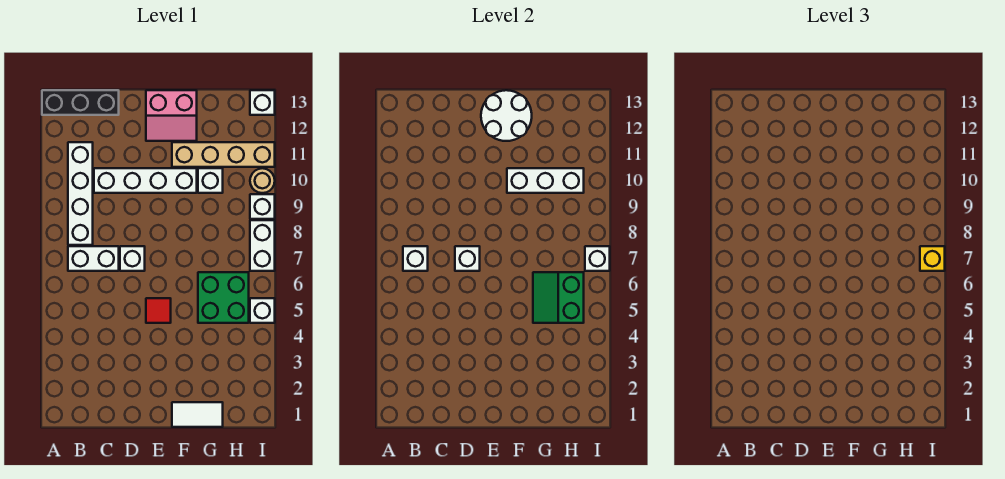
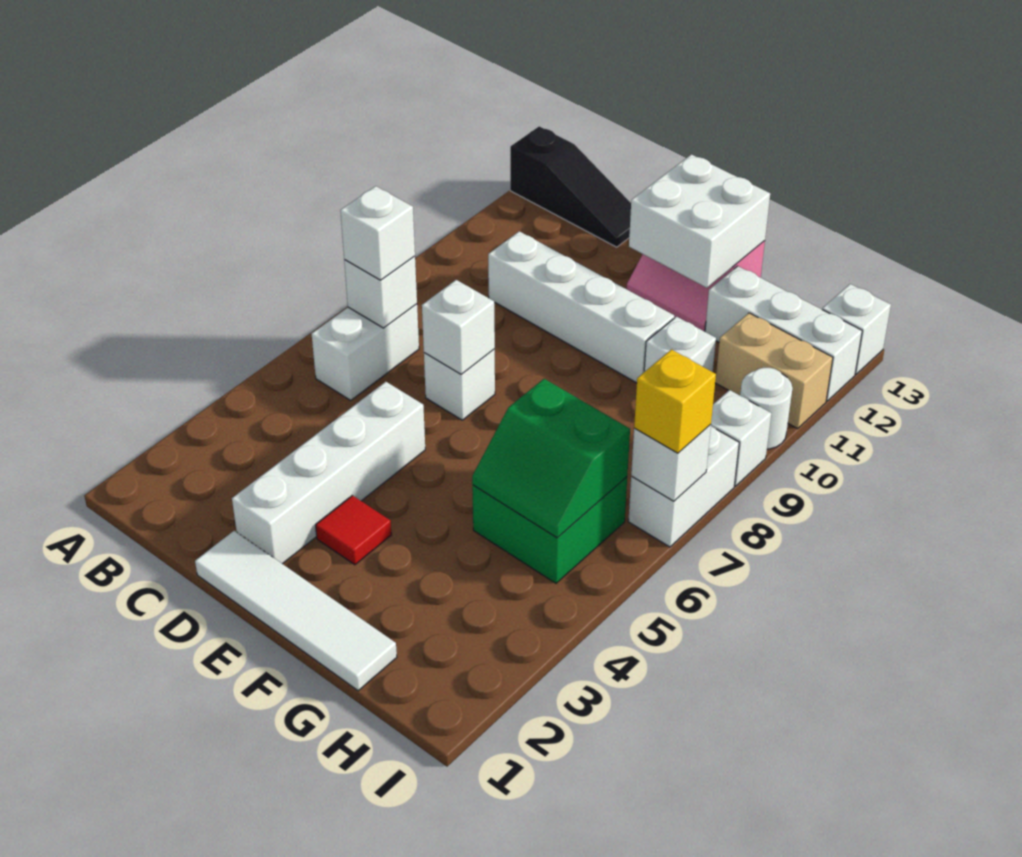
black brick A13:C13 level 1 -> black slope A13:C13 level 1 top A
white brick B7:C7 level 1 -> white brick B6:B7 level 1
white brick B8:B11 level 1 -> white brick D2:D5 level 1
red tile E5 level 1 -> red tile E3 level 1
white round brick E12:F13 level 2 -> white brick E12:F13 level 2
white tile F1:G1 level 1 -> white tile D1:G1 level 1
white brick F10:H10 level 2 -> white brick G12:I12 level 1
tan brick F11:I11 level 1 -> tan brick H11:I11 level 1
green slope G5:H6 level 2 top H -> green slope G5:H6 level 2 top 6
white brick I5 level 1 -> white brick B7 level 3
tan round brick I10 level 1 -> white round brick I10 level 1

